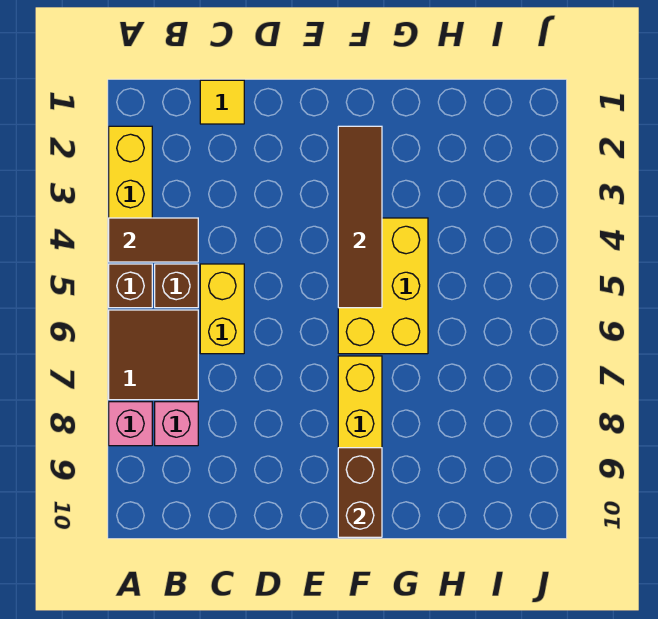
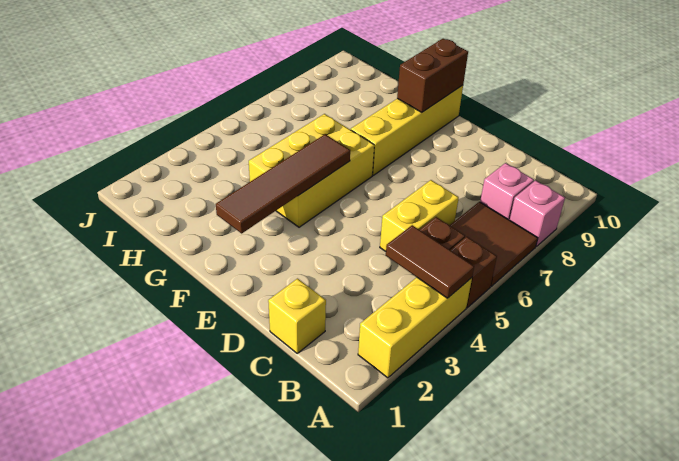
yellow tile C1 level 1 -> yellow brick C1 level 1

